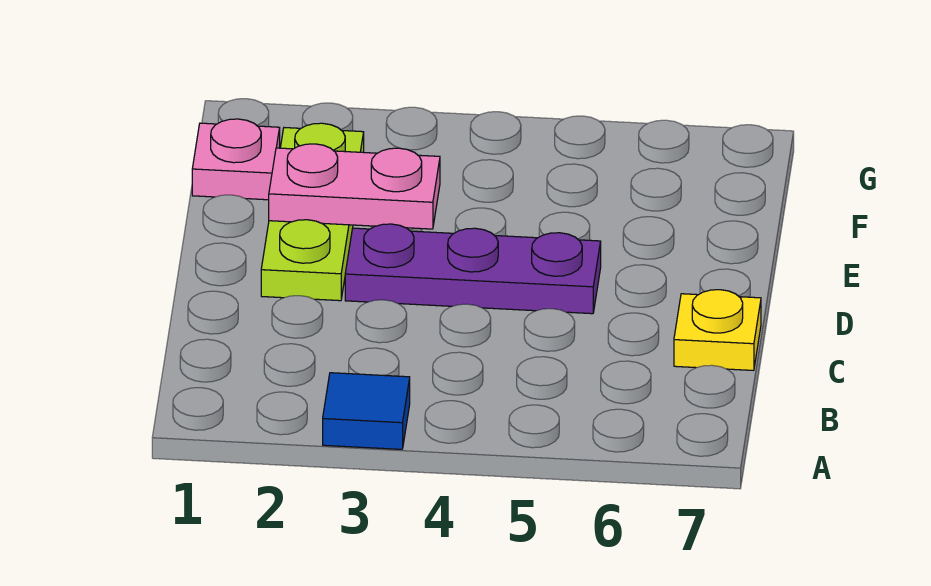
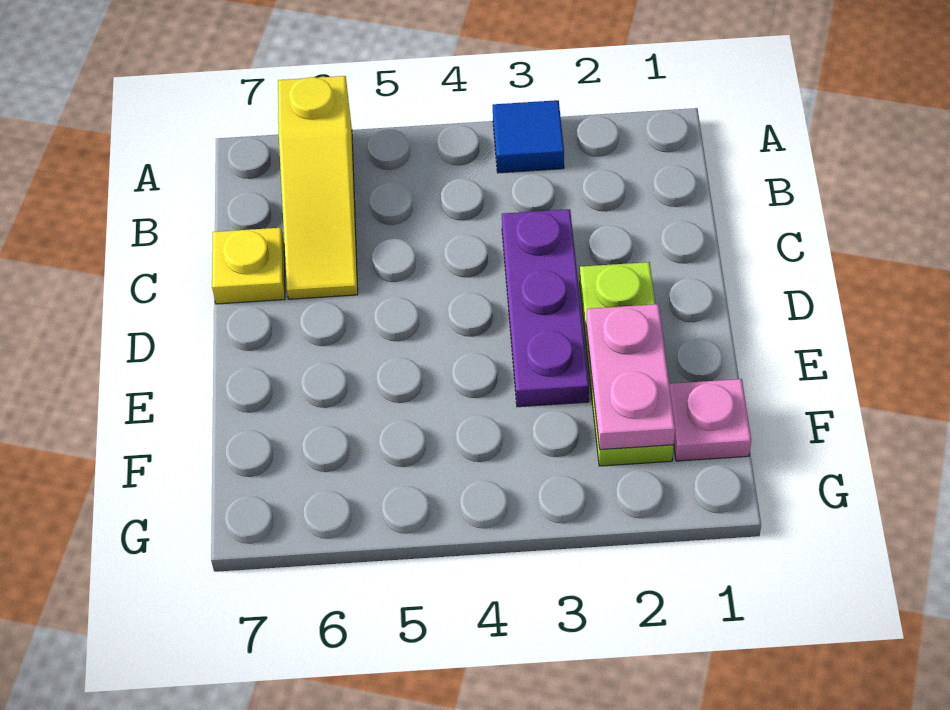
none -> yellow slope A6:C6 level 1 top A
purple plate D3:D5 level 1 -> purple plate C3:E3 level 1
pink plate E2:E3 level 2 -> pink plate E2:F2 level 2

